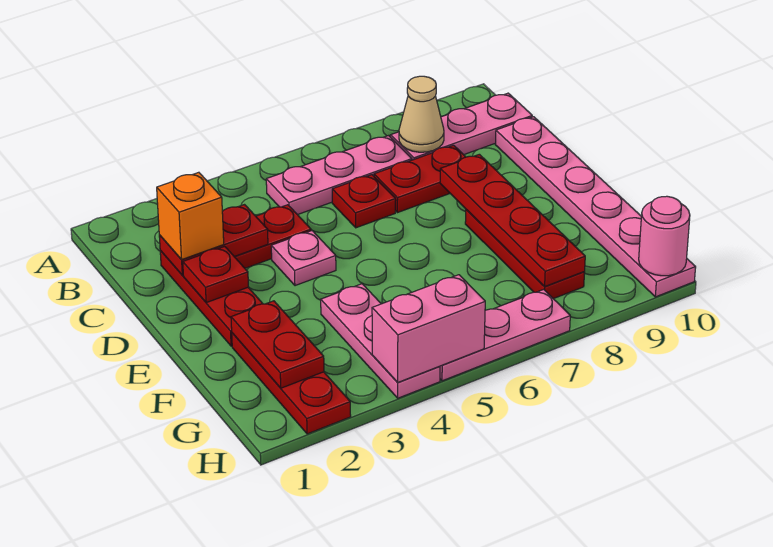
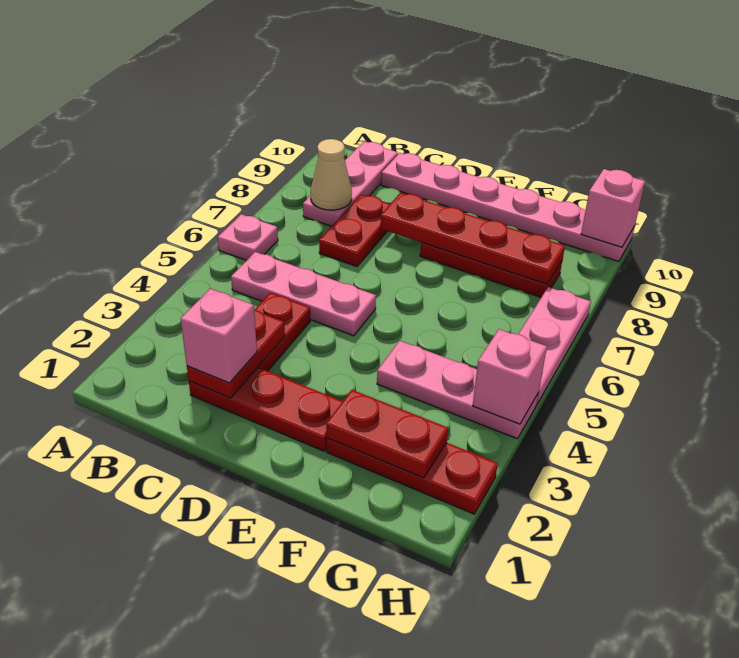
pink plate B5:B7 level 1 -> pink plate B5:D5 level 1
orange brick C2 level 3 -> pink brick C2 level 3
red plate C6 level 1 -> none
red plate D2 level 2 -> none
pink plate D4 level 1 -> pink plate A6 level 1
pink brick H4:H5 level 2 -> pink brick H4 level 2
pink round brick H10 level 2 -> pink brick H10 level 2

